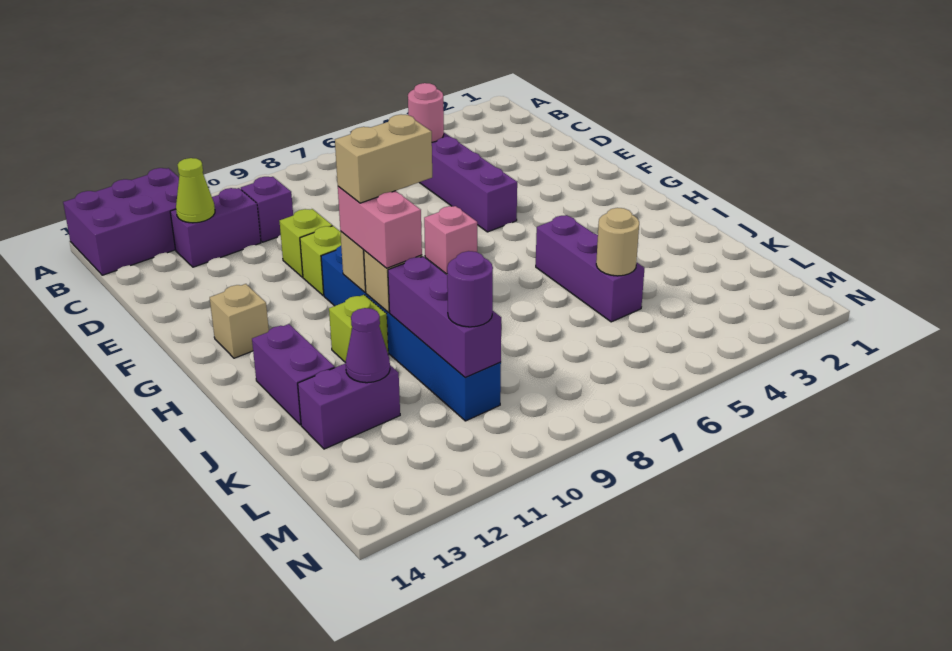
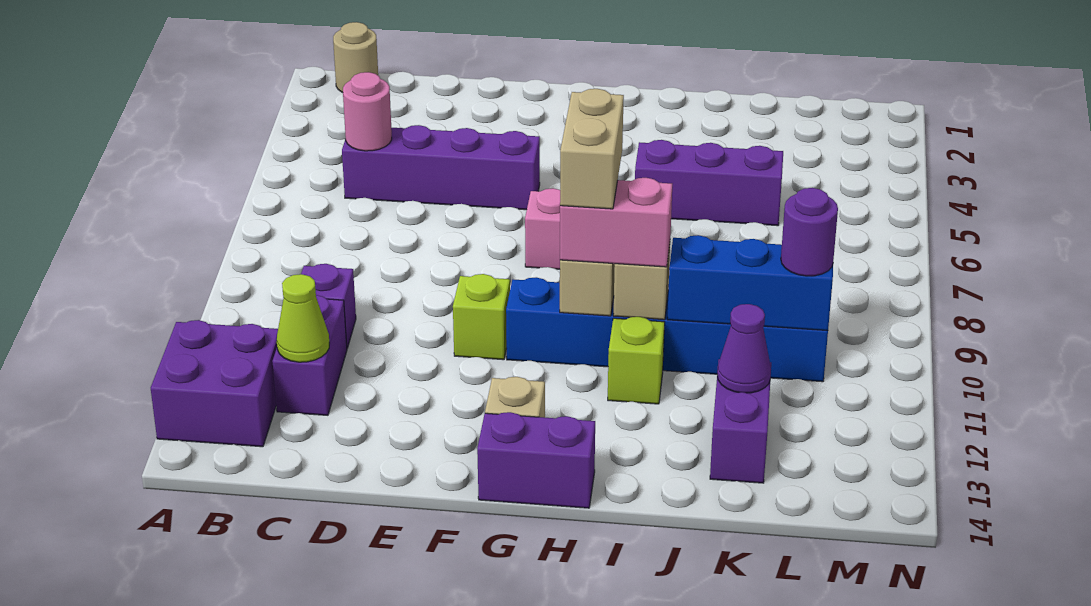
purple brick A12:B14 level 1 -> purple brick A12:B13 level 1
lime brick E10 level 1 -> none
purple brick I13:J13 level 1 -> purple brick G14:H14 level 1
purple brick J10:L10 level 2 -> blue brick J10:L10 level 2
tan round brick K5 level 2 -> tan round brick B1 level 1

